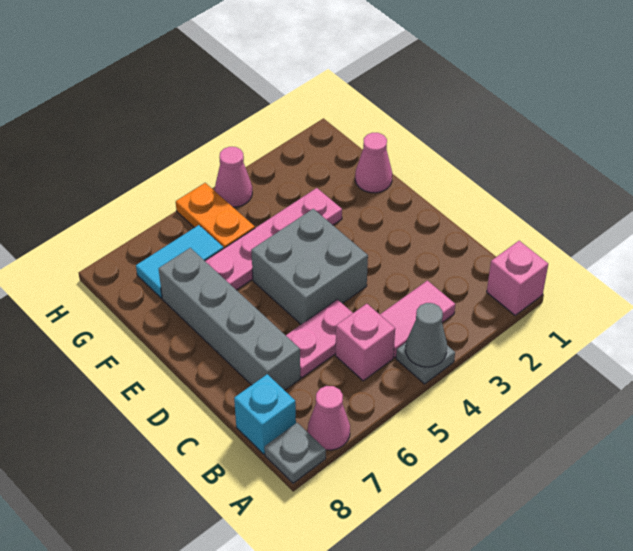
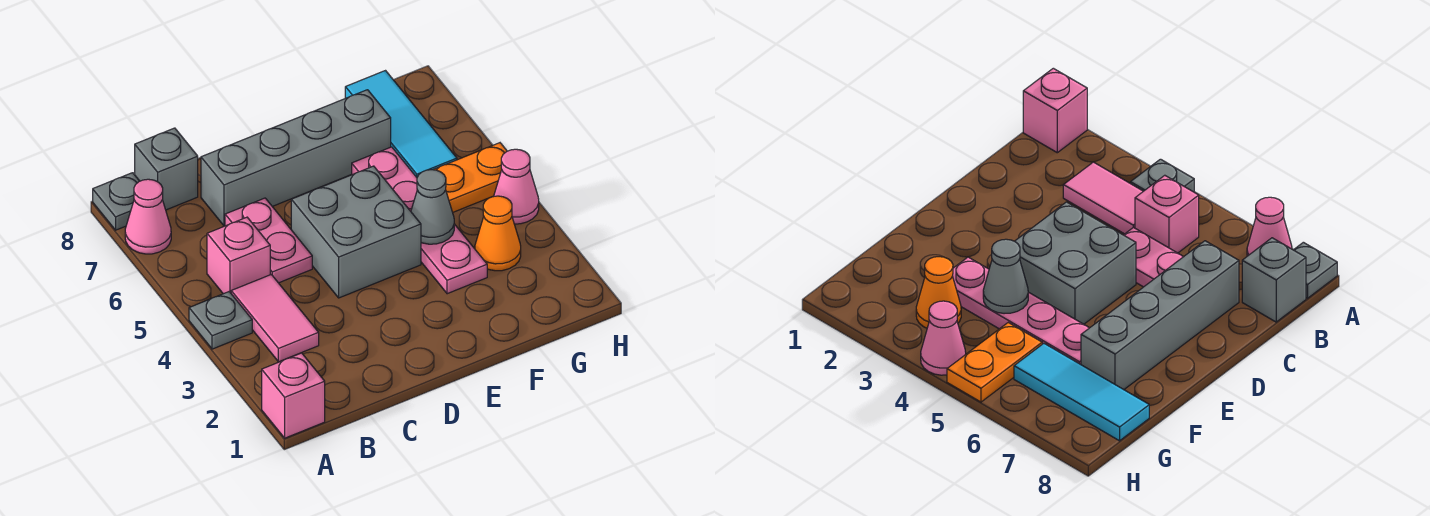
grey cone A4 level 2 -> grey cone F4 level 2
cyan brick B8 level 1 -> grey brick B8 level 1
pink cone F1 level 1 -> none
none -> orange cone G3 level 1
cyan tile G6:G7 level 1 -> cyan tile G6:G8 level 1

